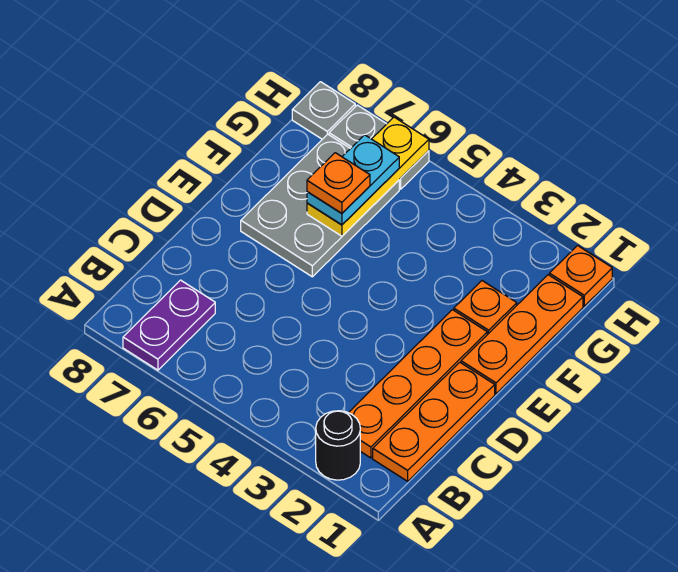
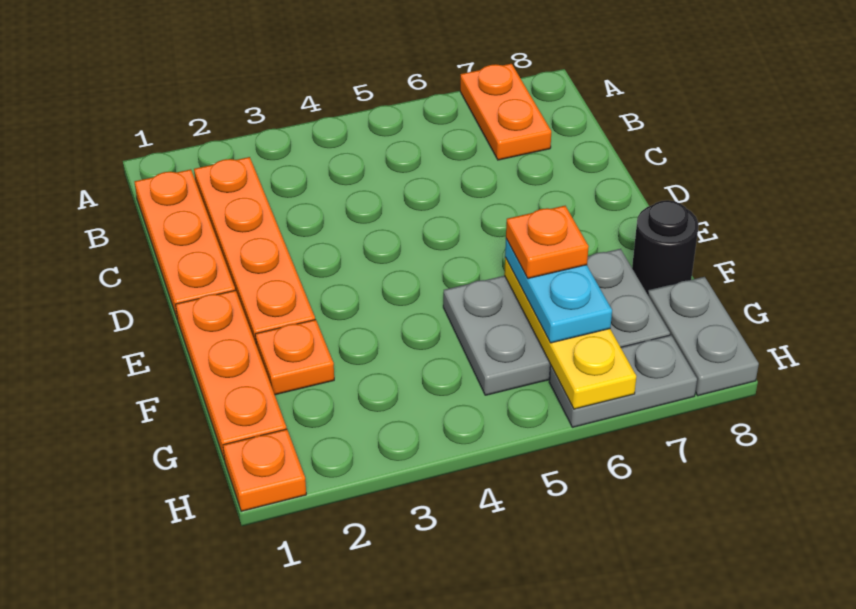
black round brick A2 level 1 -> black round brick F8 level 1
purple plate A7:B7 level 1 -> orange plate A7:B7 level 1
grey plate E6:G7 level 1 -> grey plate F5:G7 level 1
grey plate H8 level 1 -> grey plate G8:H8 level 1

